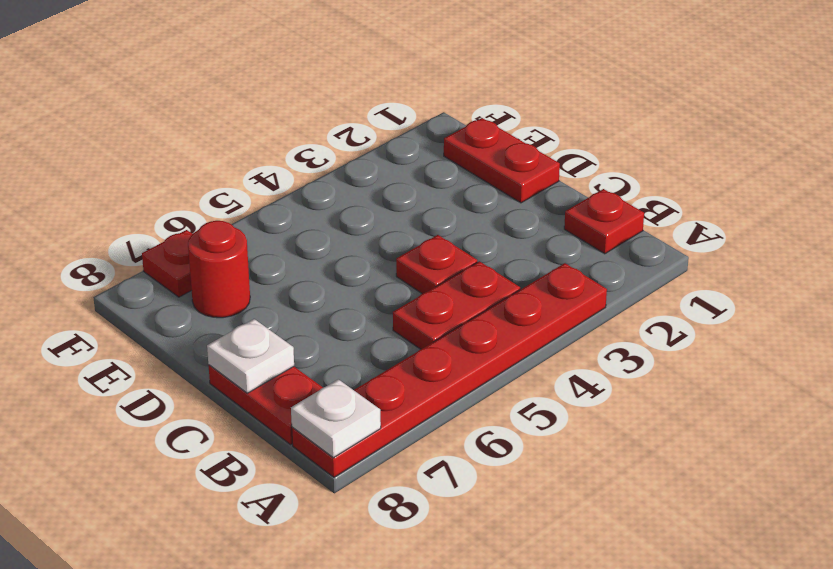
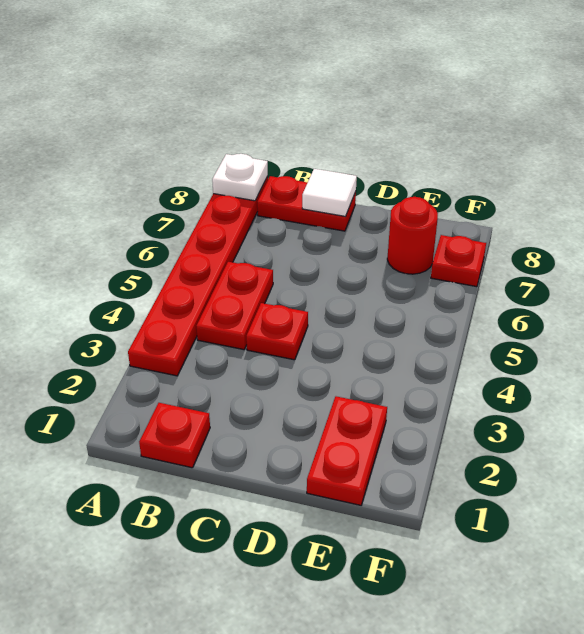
white plate C8 level 2 -> white tile C8 level 2
red plate D1:E1 level 1 -> red plate E1:E2 level 1

